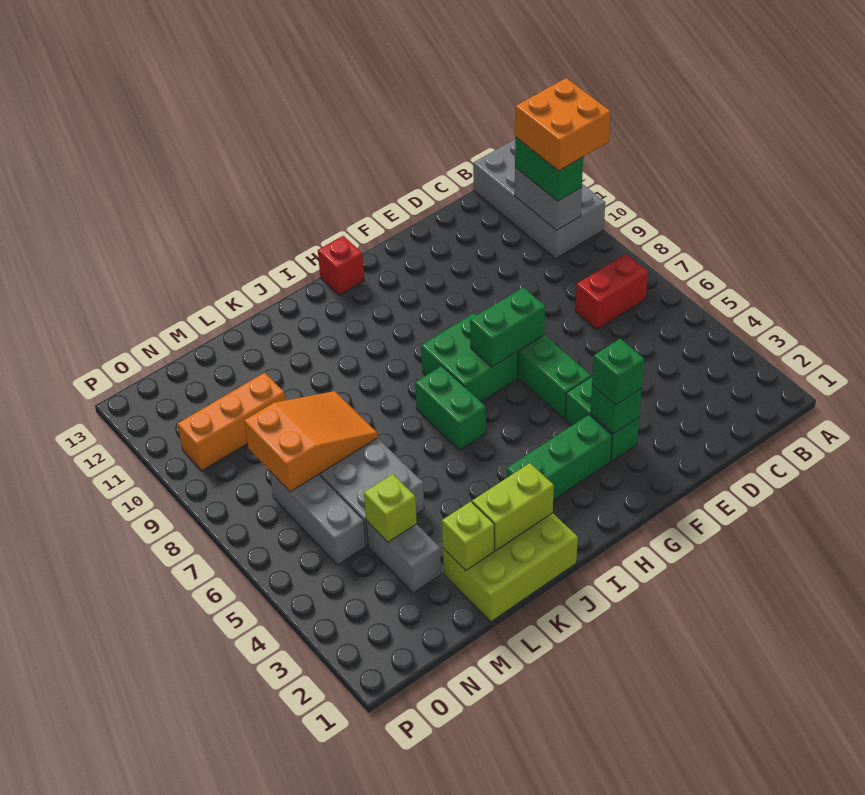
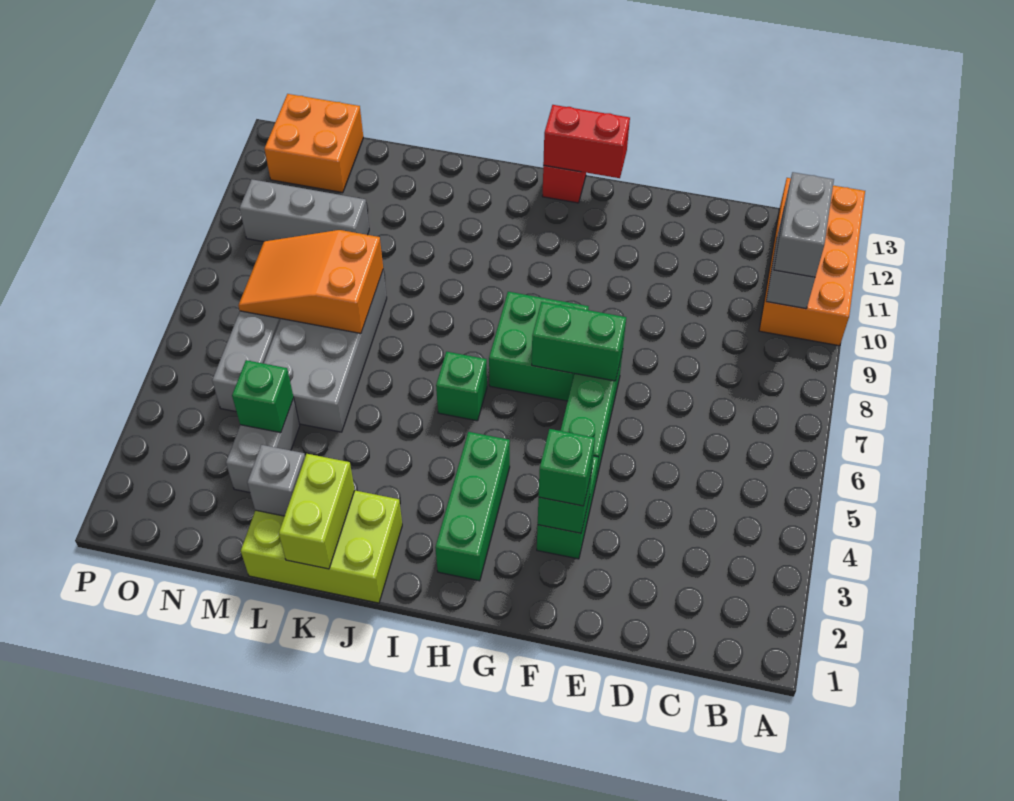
grey brick A10:B13 level 1 -> orange brick A10:B13 level 1
orange brick A10:B11 level 4 -> orange brick N12:O13 level 1
red brick B7:C7 level 1 -> red brick G13:H13 level 2
green brick B10:B11 level 3 -> grey brick B10:B11 level 3
green brick G3:I3 level 1 -> green brick H2:H4 level 1
green brick I6:I7 level 1 -> green brick I6 level 1
lime brick J2:K2 level 2 -> lime brick K1:K2 level 2
lime brick L2 level 2 -> grey brick L2 level 2
orange slope L7:N8 level 2 top N -> orange slope L7:N8 level 2 top L
lime brick M4 level 2 -> green brick M4 level 2
orange brick M10:O10 level 1 -> grey brick M10:O10 level 1

